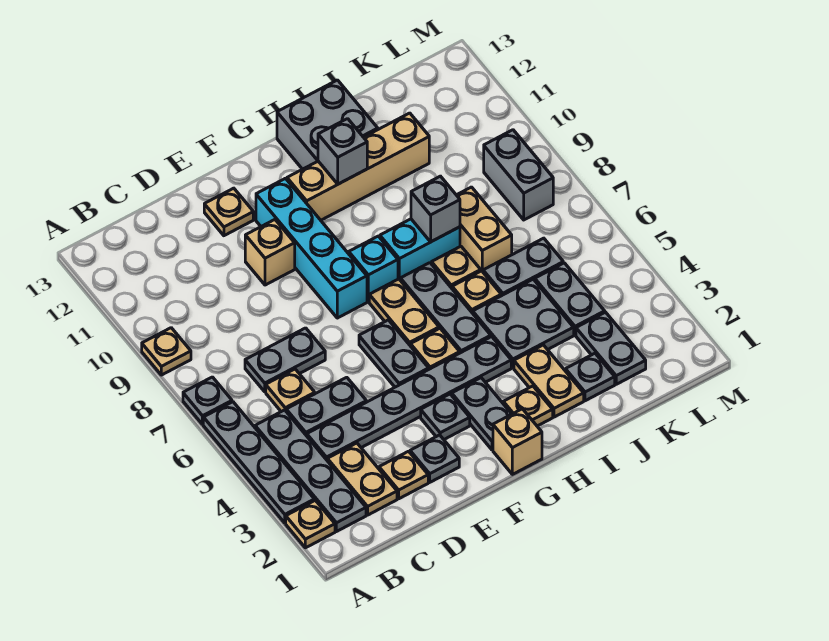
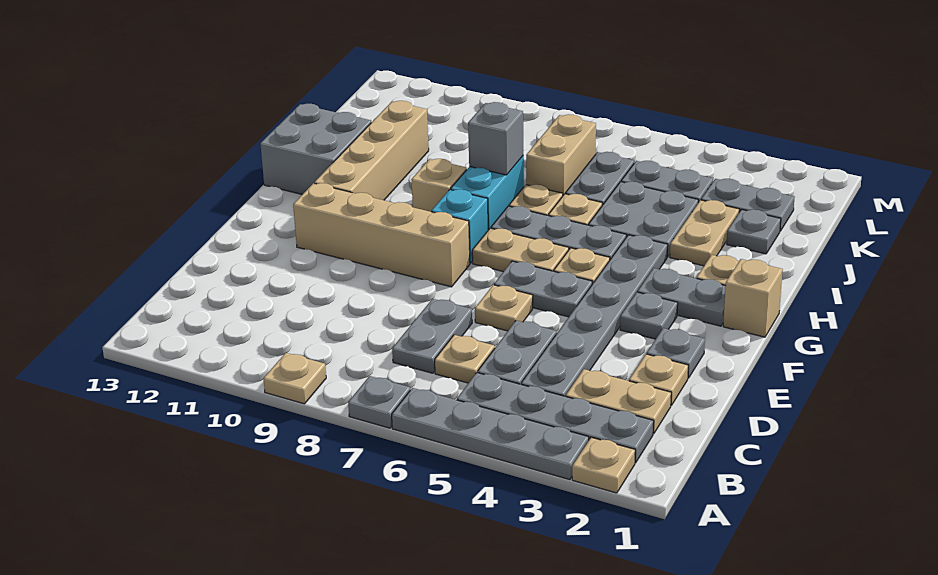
tan brick E10 level 1 -> tan brick H9 level 1
tan plate E12 level 1 -> tan plate E6 level 1
cyan brick F8:F11 level 1 -> tan brick F8:F11 level 1
grey brick H11 level 2 -> none
tan plate I2:I3 level 1 -> tan plate I3:J3 level 1
tan brick J7:J8 level 1 -> tan brick J7:K7 level 1
grey brick L8:L9 level 1 -> none

